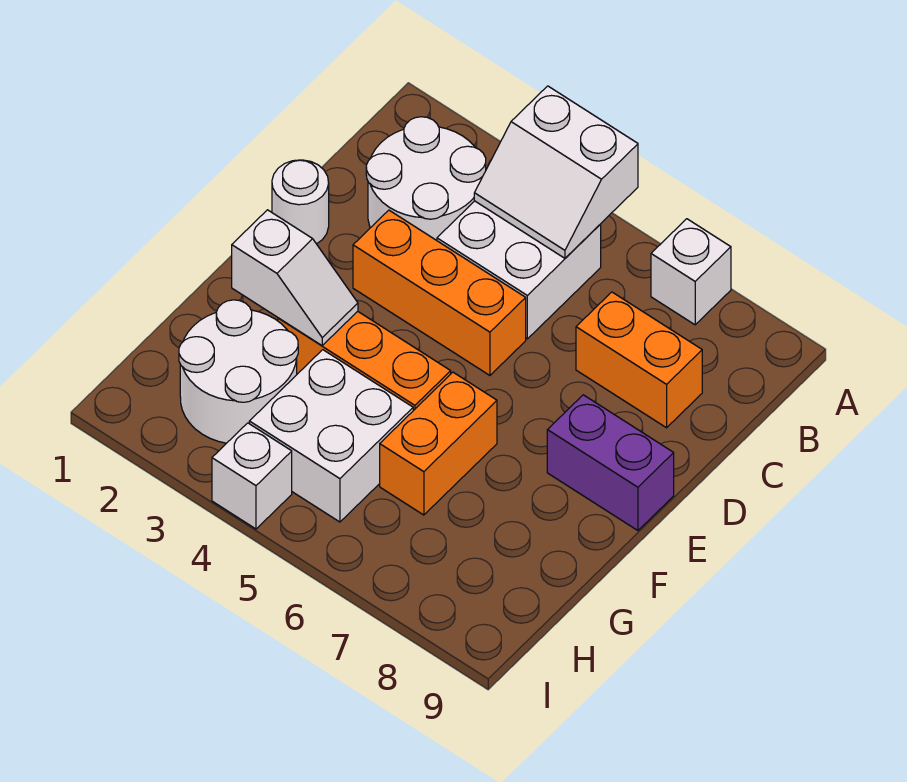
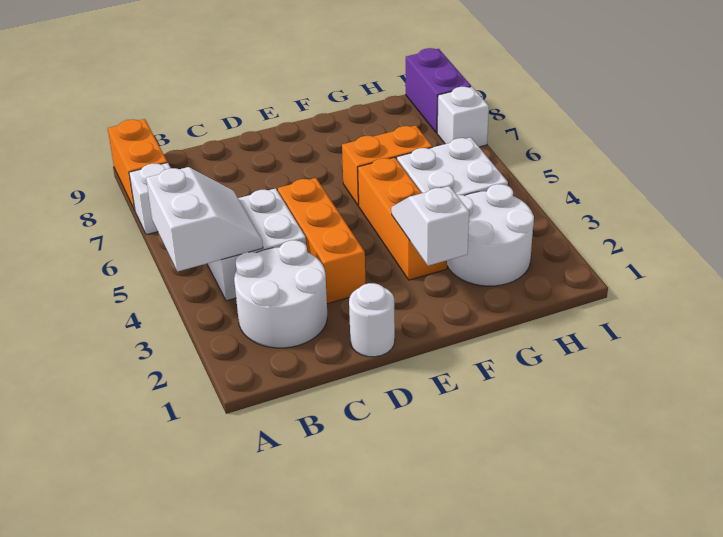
orange brick C7:C8 level 1 -> orange brick A8:A9 level 1
purple brick E8:E9 level 1 -> purple brick I8:I9 level 1
white brick I4 level 1 -> white brick I7 level 1

